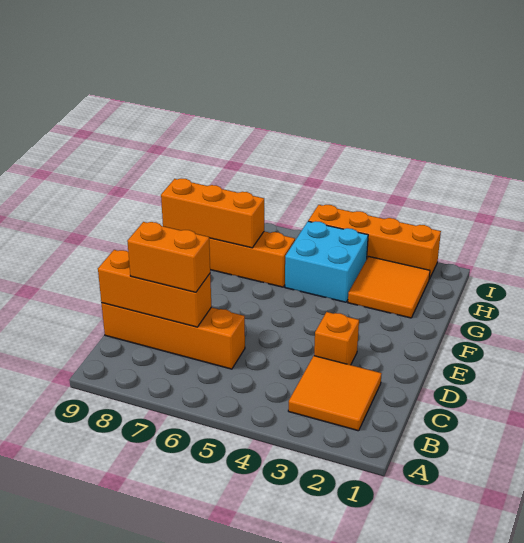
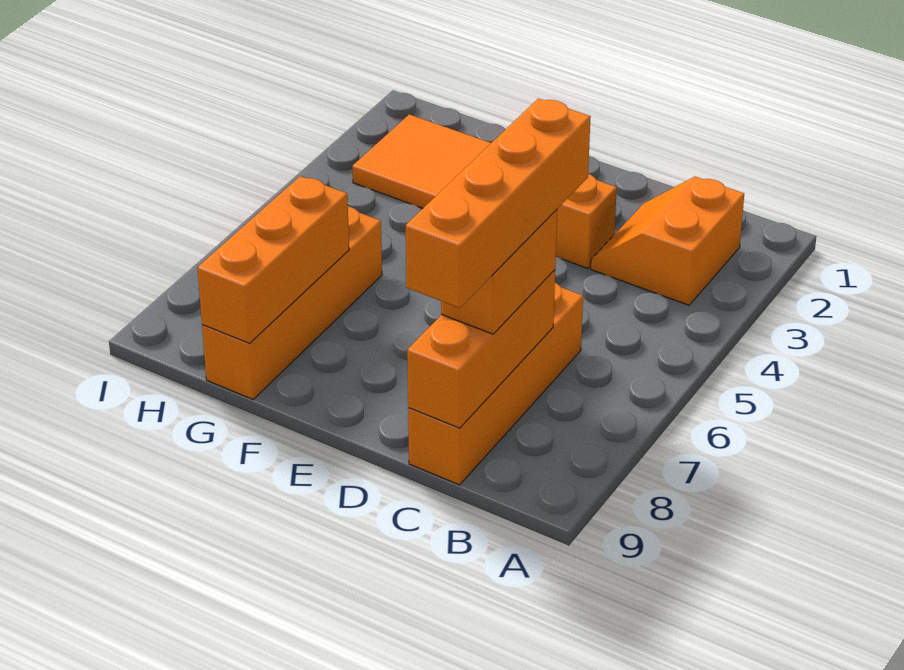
orange tile B2:C3 level 1 -> orange slope B2:C3 level 1 top B
cyan brick G4:H5 level 1 -> none
orange brick I2:I5 level 1 -> orange brick C6:C9 level 4

